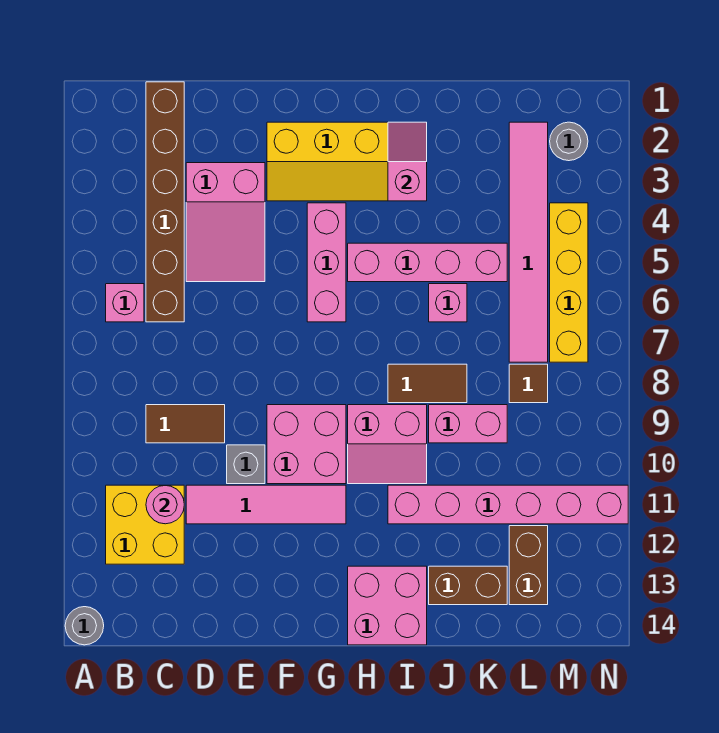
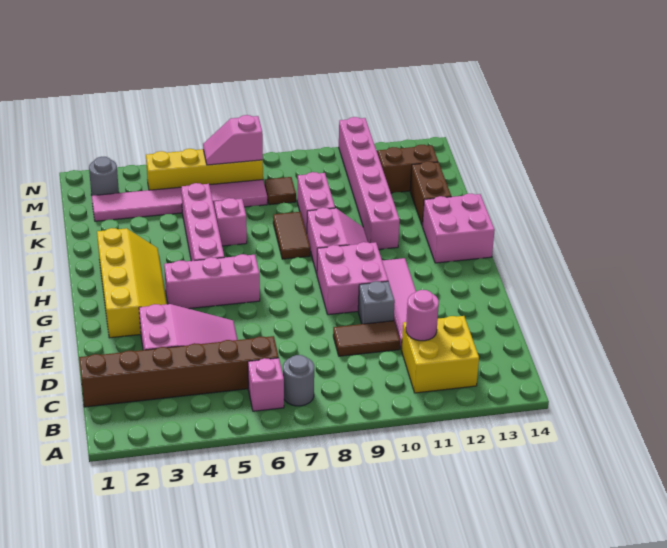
grey round brick A14 level 1 -> grey round brick B7 level 1
brown tile C9:D9 level 1 -> brown tile D9:D10 level 1
pink slope I2:I3 level 2 top 3 -> pink slope M6:M7 level 2 top 7

